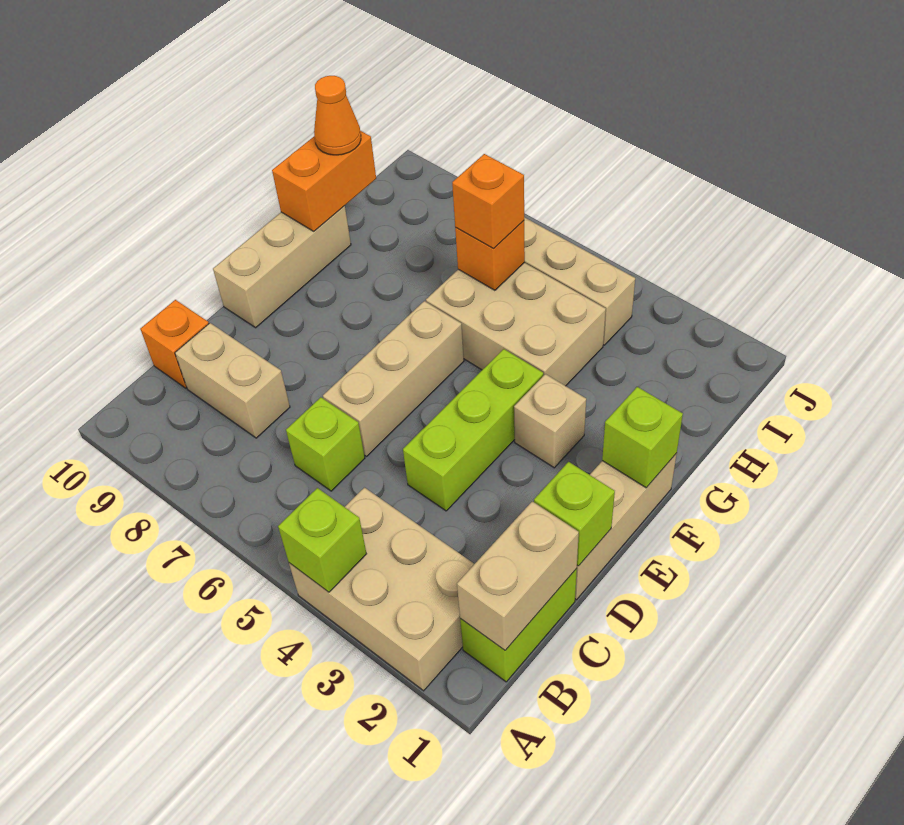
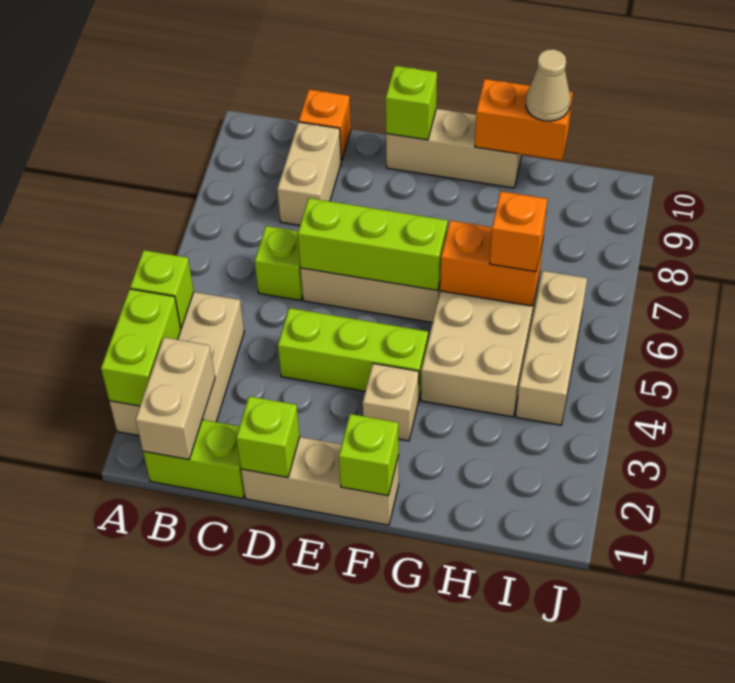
none -> lime brick A2:A3 level 2
tan brick B1:C1 level 2 -> tan brick B1:B2 level 2
none -> lime brick D6:F6 level 2
none -> lime brick E10 level 2
orange brick H6 level 2 -> orange brick G6:H6 level 2
orange cone H10 level 3 -> tan cone H10 level 3

